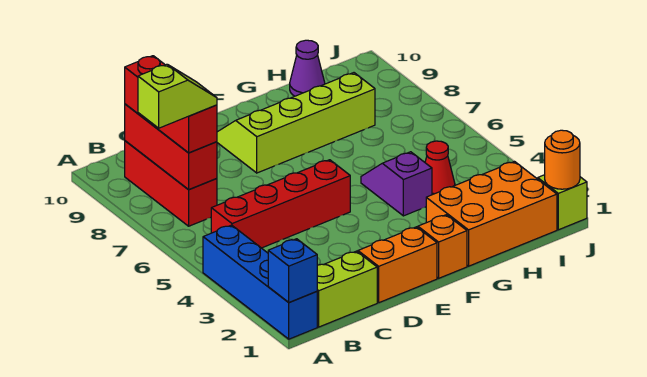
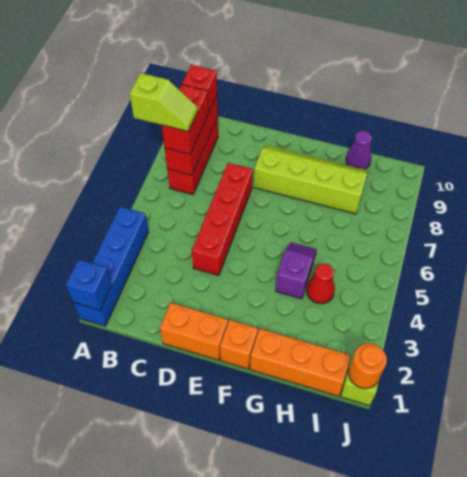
lime brick B1:C1 level 1 -> none
red brick B5:E5 level 1 -> red brick D4:D7 level 1
orange brick G1:I2 level 1 -> orange brick G1:I1 level 1

